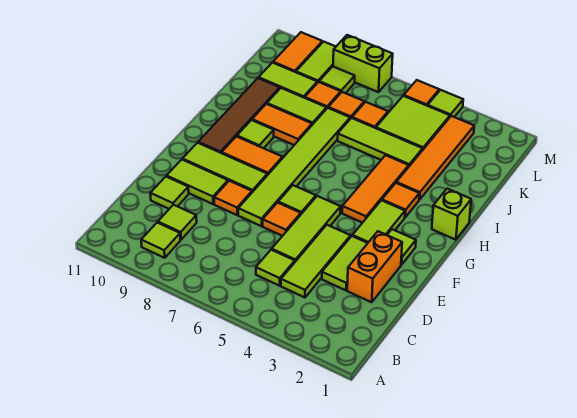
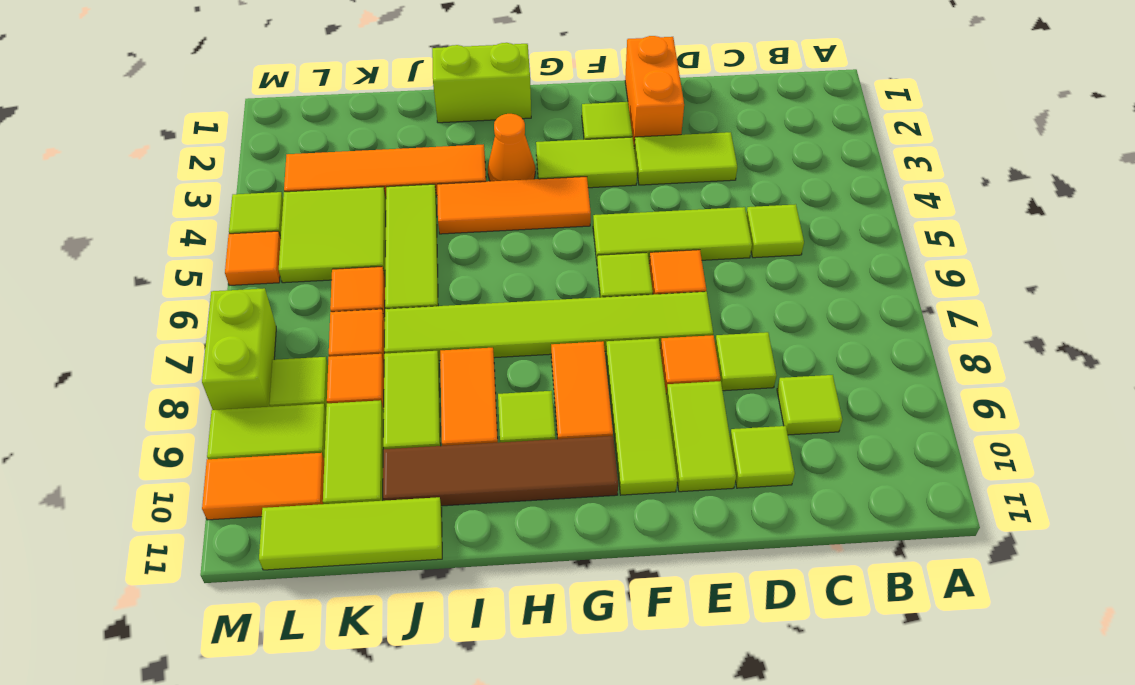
lime tile B9 level 1 -> lime tile D8 level 1
lime tile C4:E4 level 1 -> lime tile J11:L11 level 1
orange brick D2:E2 level 1 -> orange brick E1:E2 level 1
lime brick H1 level 1 -> lime brick H1:I1 level 1
orange tile H3 level 1 -> orange cone H3 level 1

